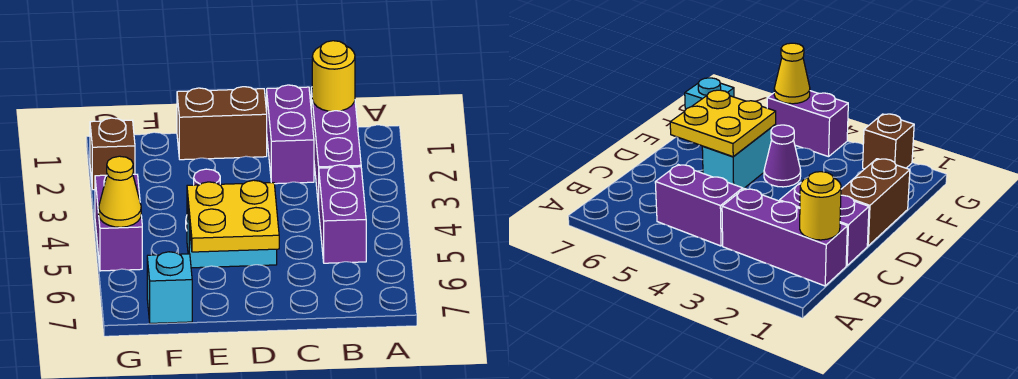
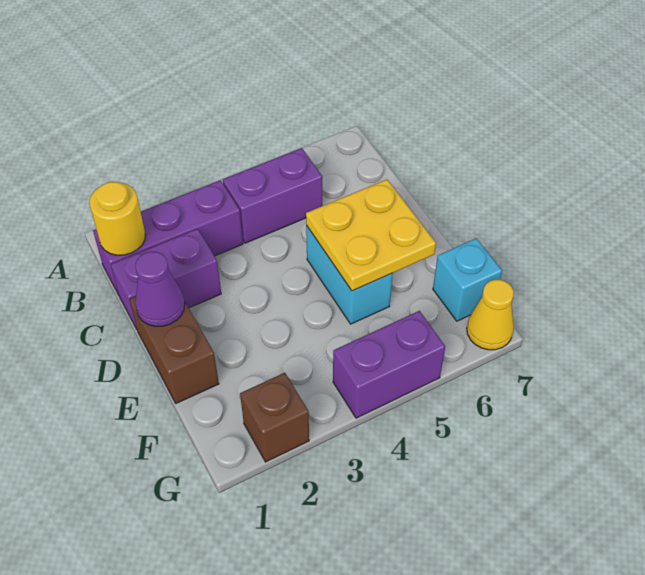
purple cone E4 level 1 -> purple cone D1 level 2
yellow cone G5 level 2 -> yellow cone G7 level 1

